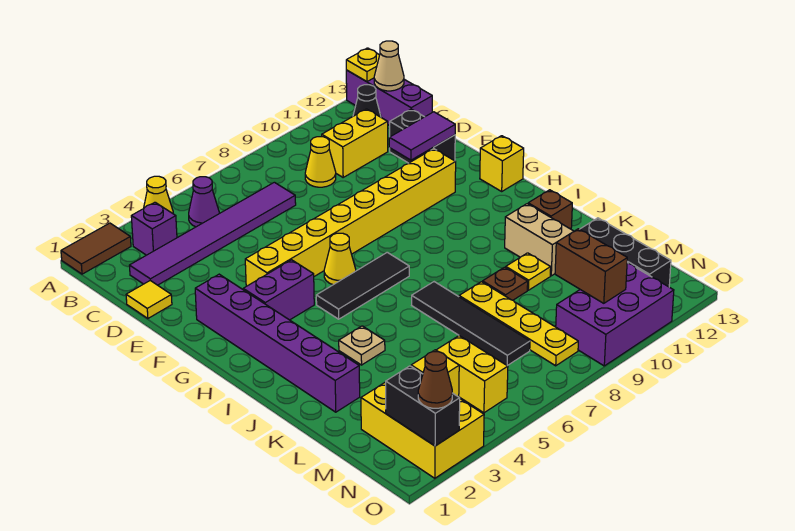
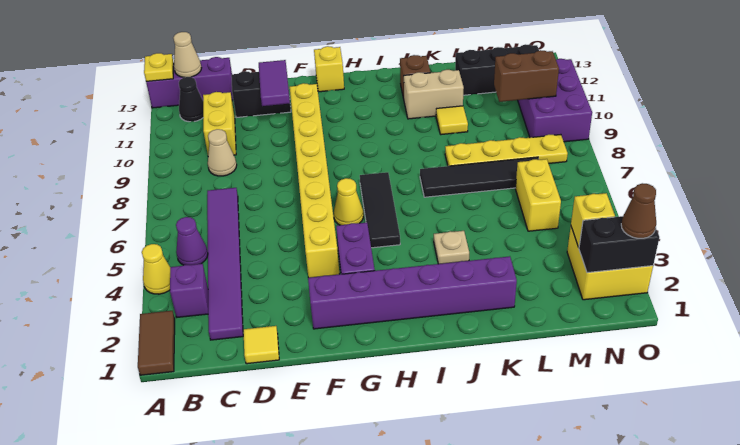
yellow cone C9 level 1 -> tan cone C9 level 1
brown plate K9 level 1 -> none
yellow plate K10 level 1 -> yellow tile K10 level 1
yellow brick M2:O3 level 1 -> yellow brick N2:O3 level 1
yellow brick M5:N5 level 1 -> yellow brick M5:M6 level 1

